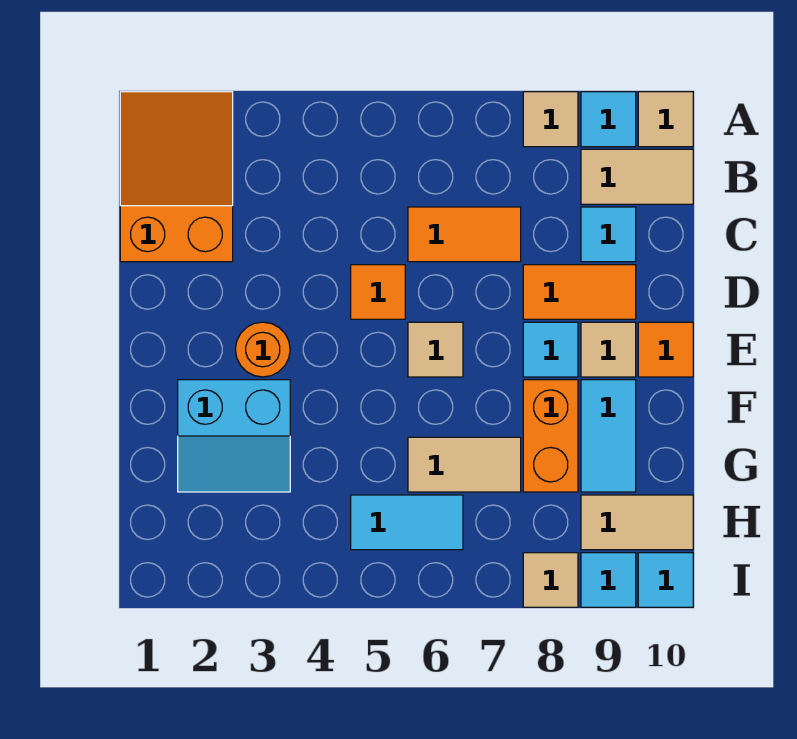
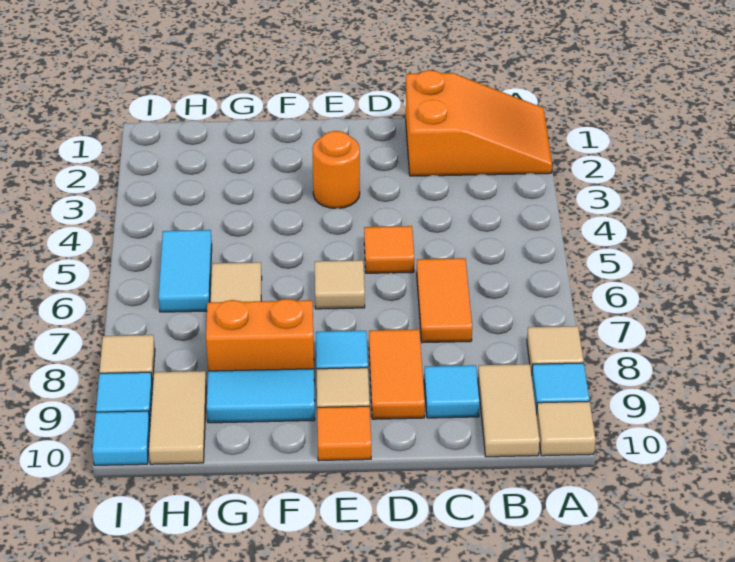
cyan slope F2:G3 level 1 top F -> none

